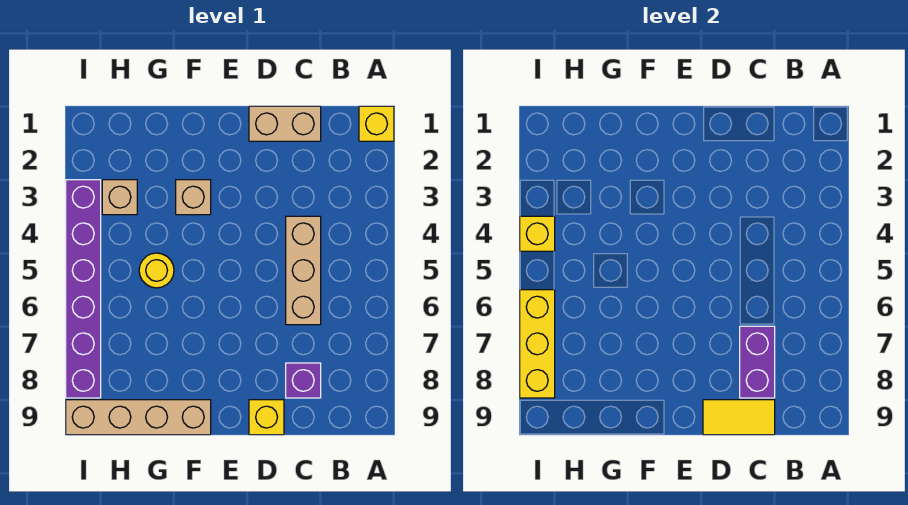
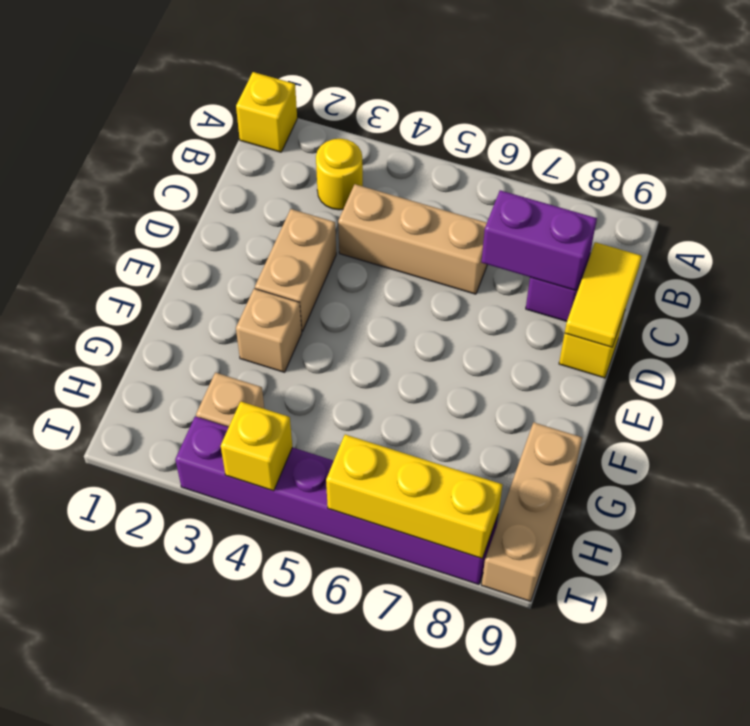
tan brick C1:D1 level 1 -> tan brick D3:E3 level 1
tan brick F9:I9 level 1 -> tan brick G9:I9 level 1
yellow round brick G5 level 1 -> yellow round brick B3 level 1

